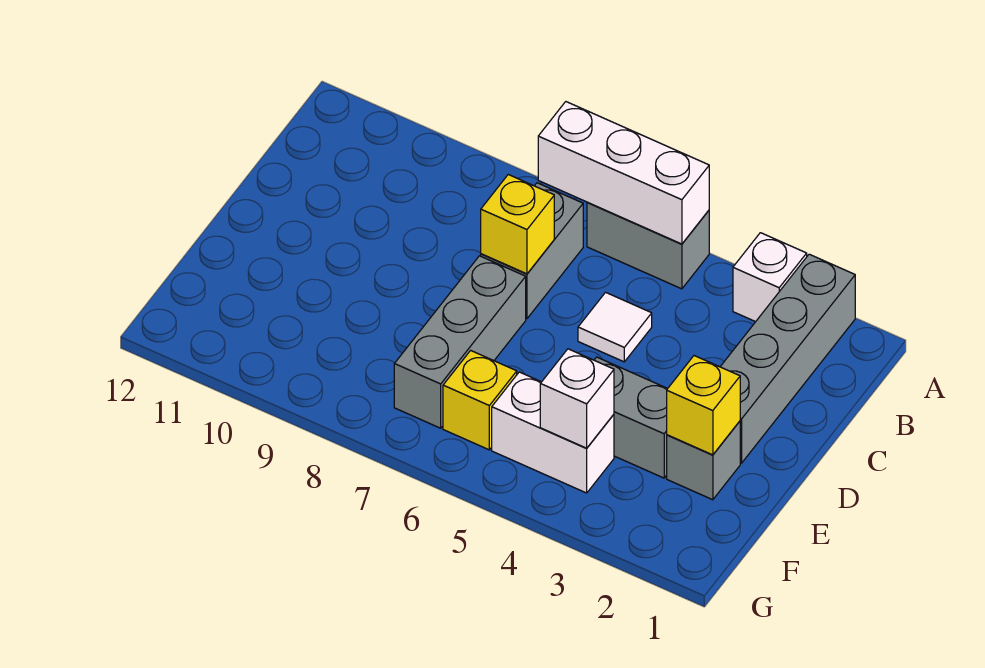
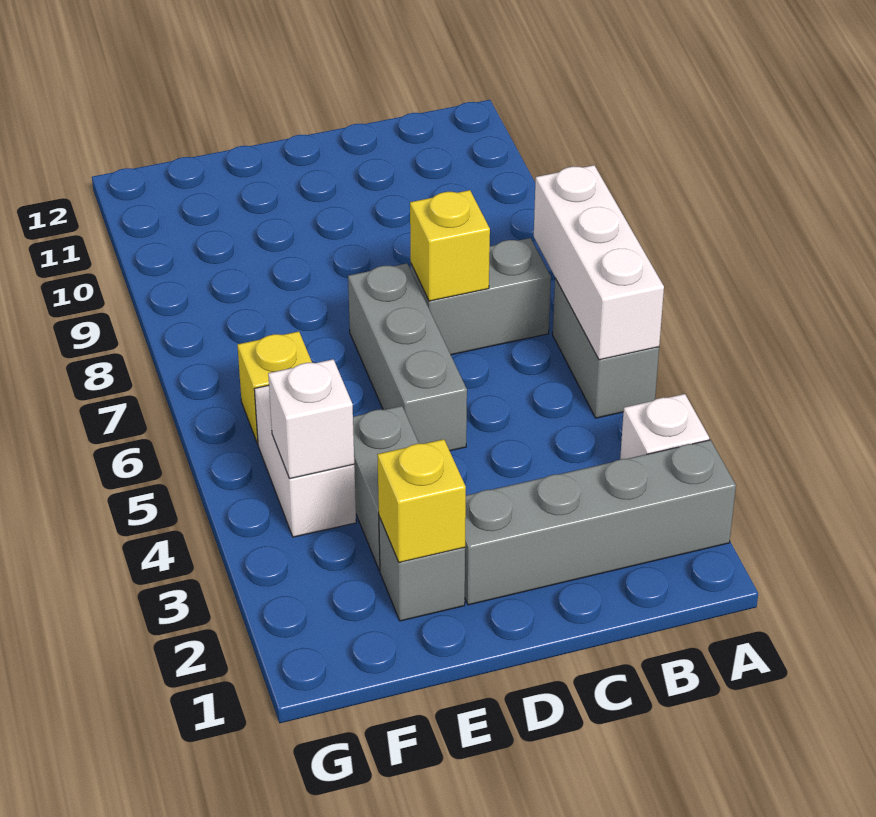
white tile C5 level 1 -> none
grey brick D7:F7 level 1 -> grey brick D5:D7 level 1

